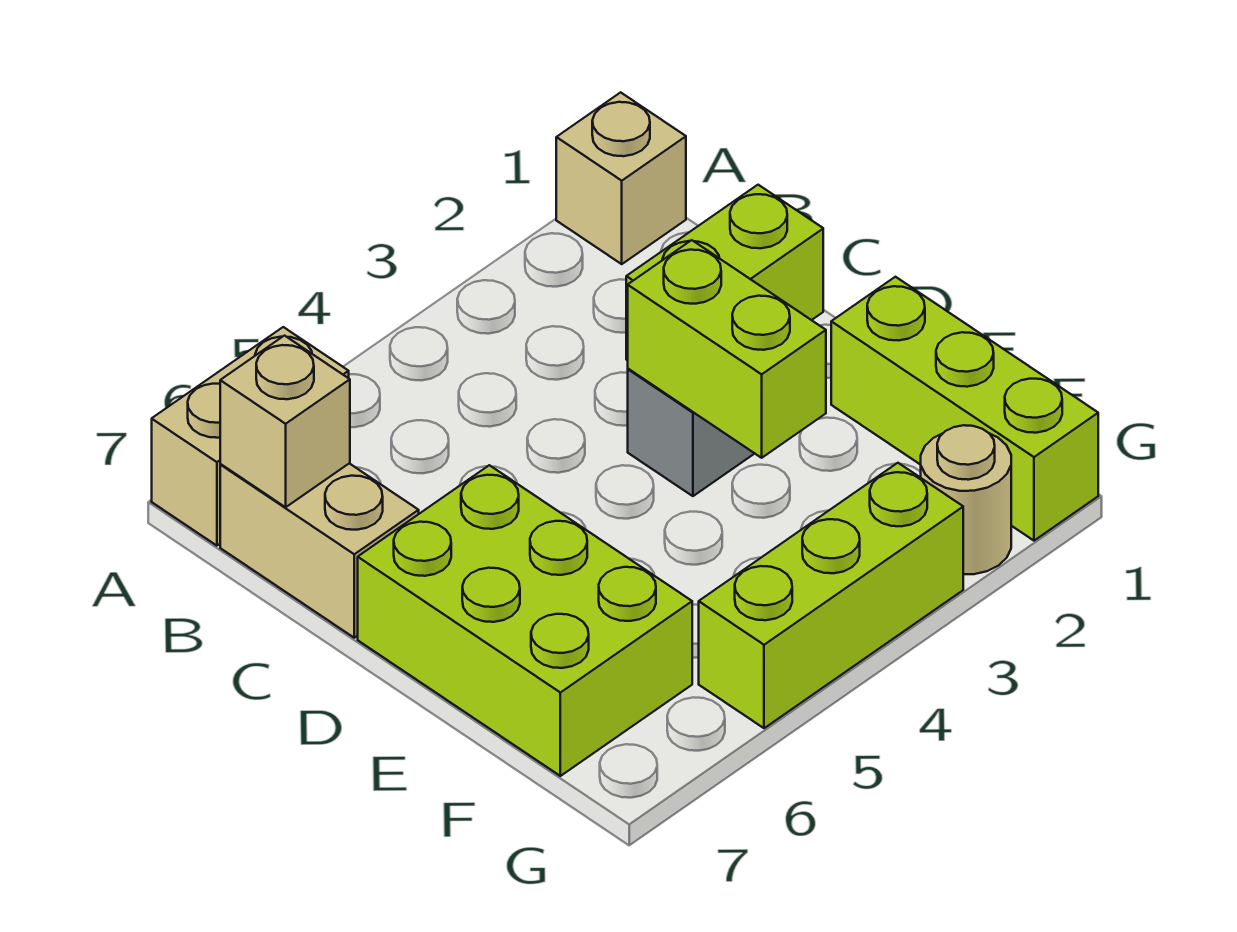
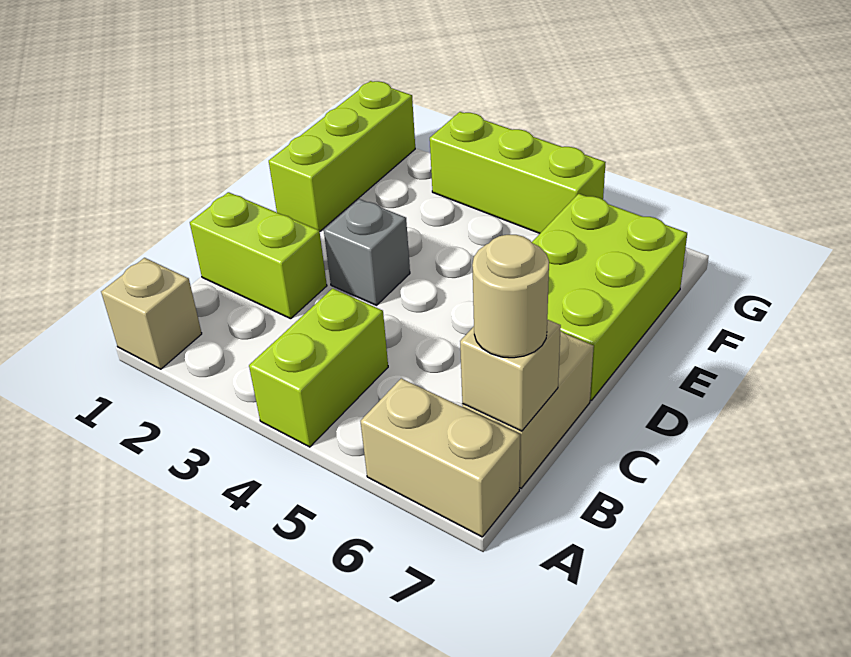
lime brick D3:E3 level 2 -> lime brick A4:B4 level 1
tan round brick G2 level 1 -> tan round brick B7 level 3

